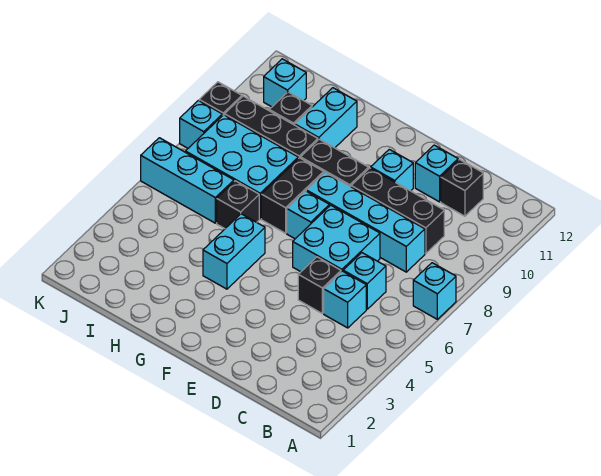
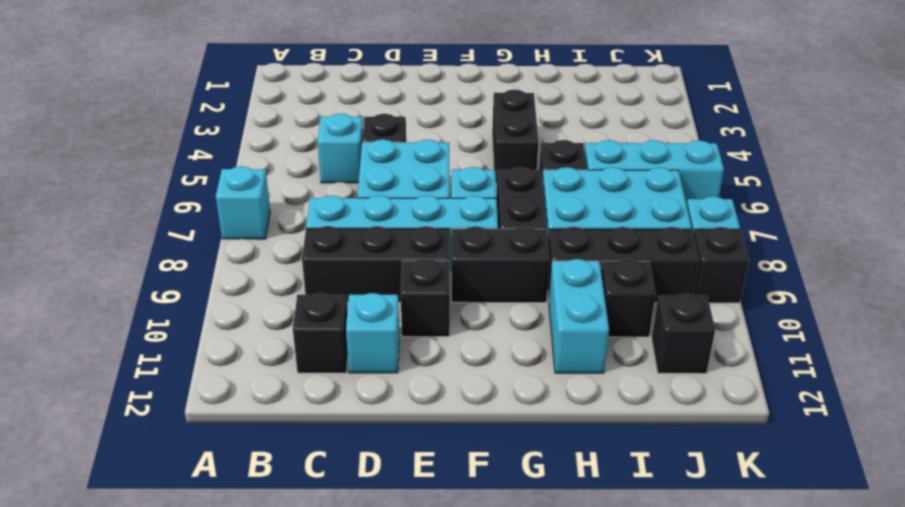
cyan brick C6 level 1 -> none
cyan brick E10 level 1 -> black brick E10 level 1
cyan brick G4:G5 level 1 -> black brick G4:G5 level 1
cyan brick J11 level 1 -> black brick J11 level 1

